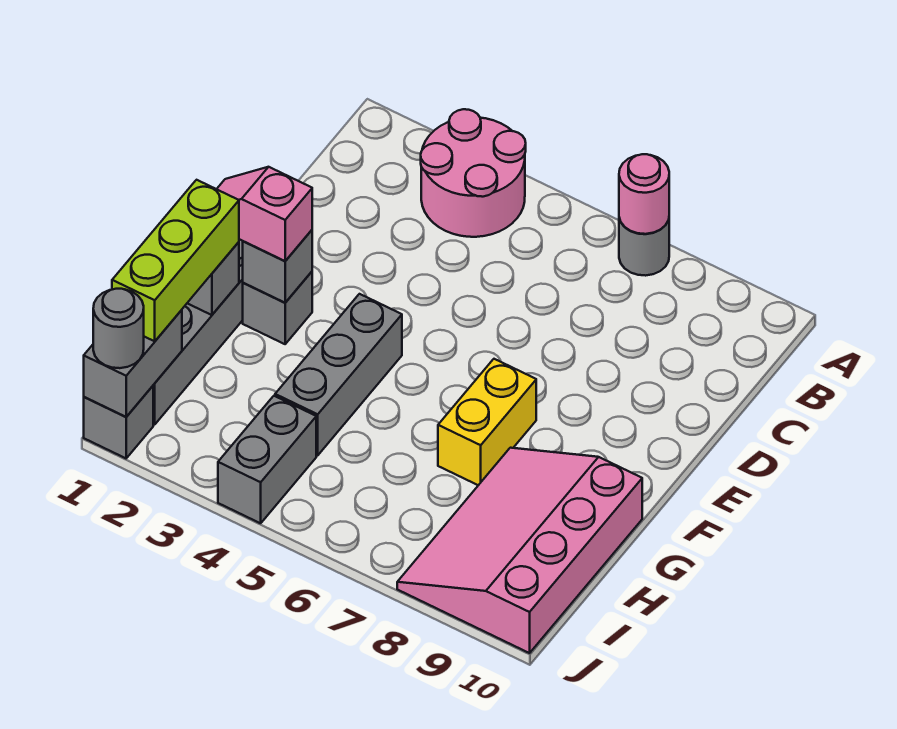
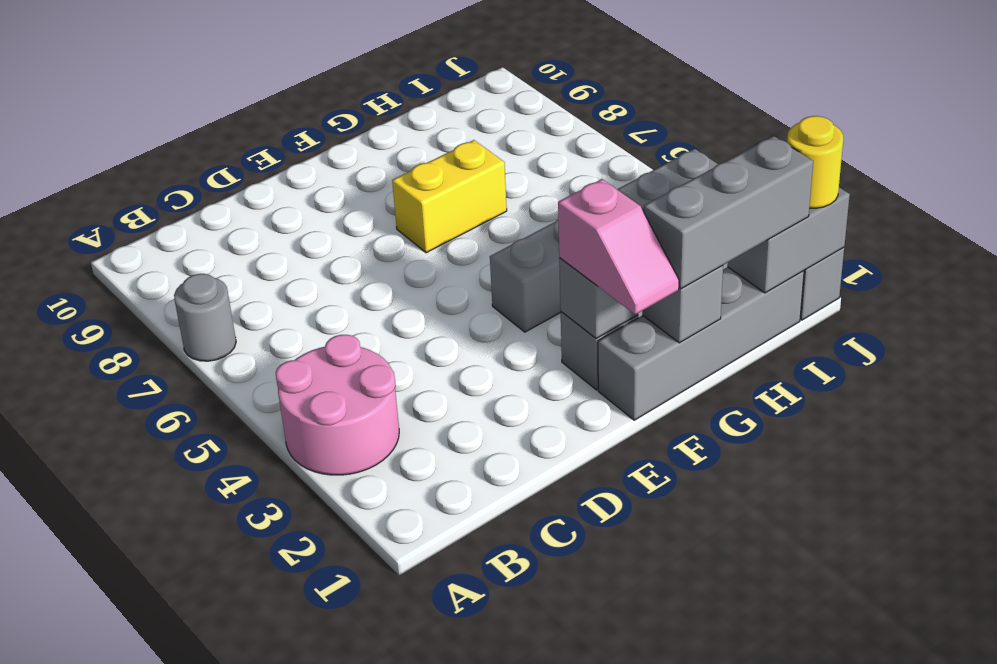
pink round brick A7 level 2 -> none
lime brick G1:I1 level 3 -> grey brick G1:I1 level 3
pink slope G8:J10 level 1 top 10 -> none
grey round brick J1 level 3 -> yellow round brick J1 level 3

